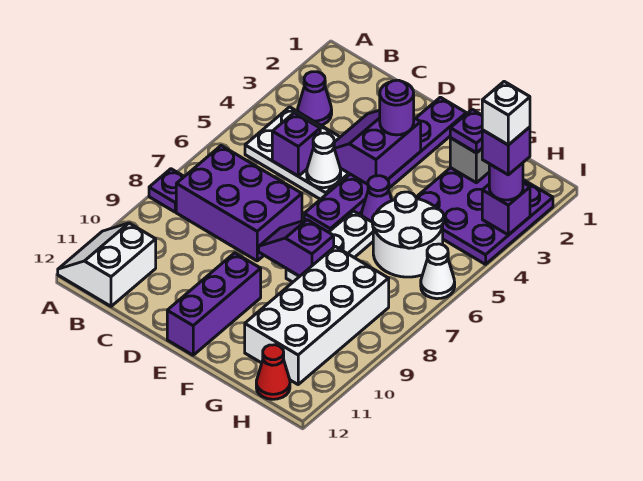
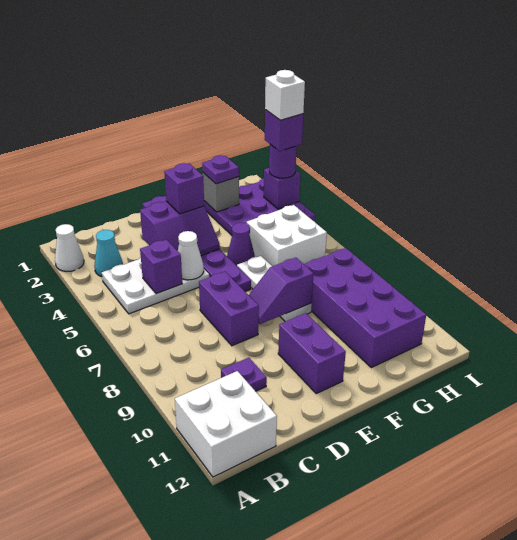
purple plate A8 level 1 -> purple plate C10 level 1
white slope A11:B12 level 1 top B -> white brick A11:B12 level 1
purple cone B3 level 1 -> cyan cone B3 level 1
purple brick B7:D8 level 1 -> purple brick D7:D8 level 1
purple slope D3:E4 level 2 top E -> purple slope D3:E4 level 2 top 3
purple round brick E3 level 3 -> purple brick E3 level 3
purple brick E10:E12 level 1 -> purple brick E10:E11 level 1
white round brick G5:H6 level 1 -> white brick G5:H6 level 1
white brick G8:H11 level 1 -> purple brick G8:H11 level 1
red cone H12 level 1 -> none
white cone I6 level 1 -> white cone A2 level 1

